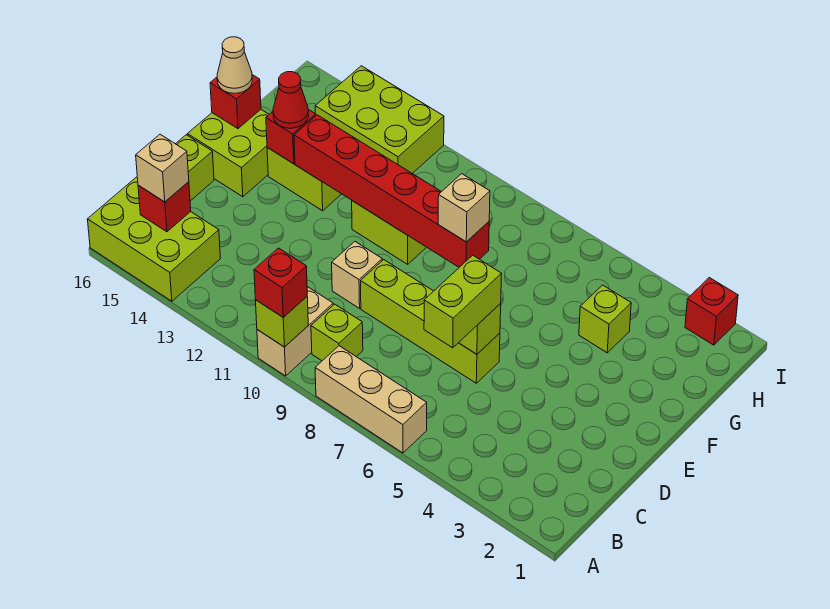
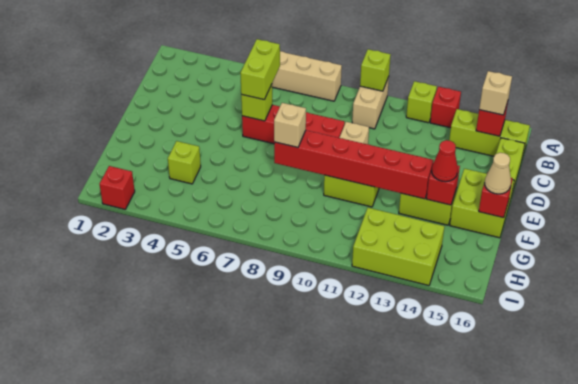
red brick A10 level 3 -> red brick A13 level 1
lime brick A14:B16 level 1 -> lime brick B14:B16 level 1
lime brick B9 level 1 -> lime brick A12 level 1
lime brick D6:D9 level 1 -> red brick D6:D9 level 1

